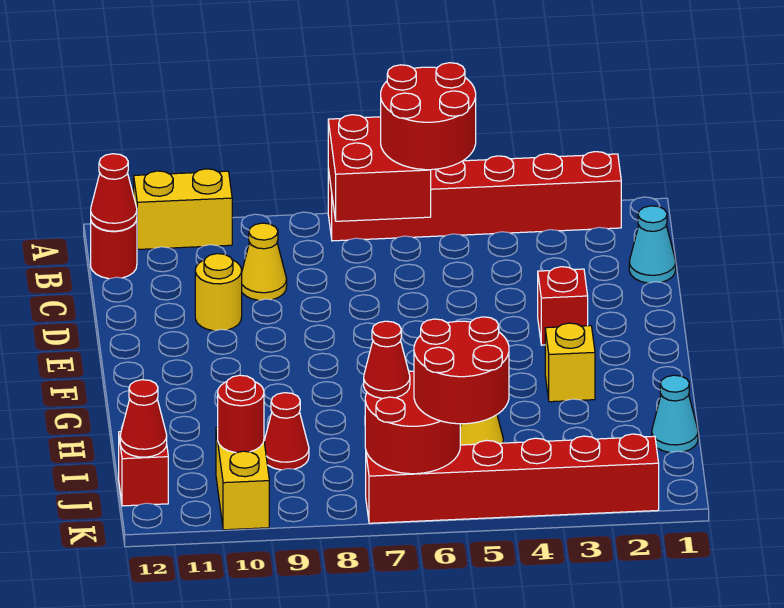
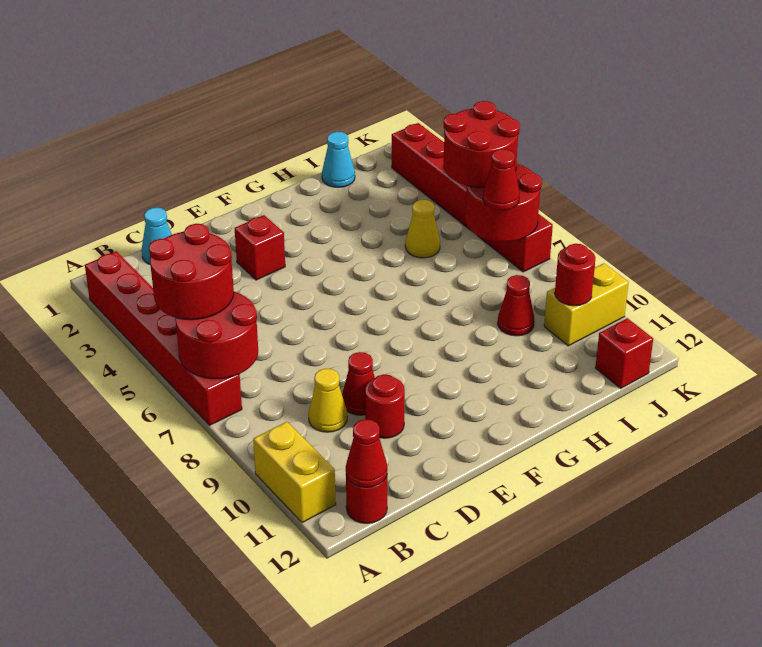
red brick A6:B7 level 2 -> red round brick A6:B7 level 2
yellow round brick D10 level 1 -> red round brick D10 level 1
yellow brick G3 level 1 -> none
red cone J12 level 2 -> red cone D9 level 1

